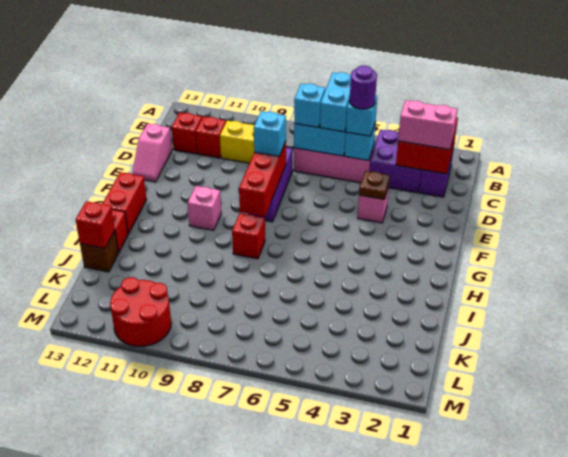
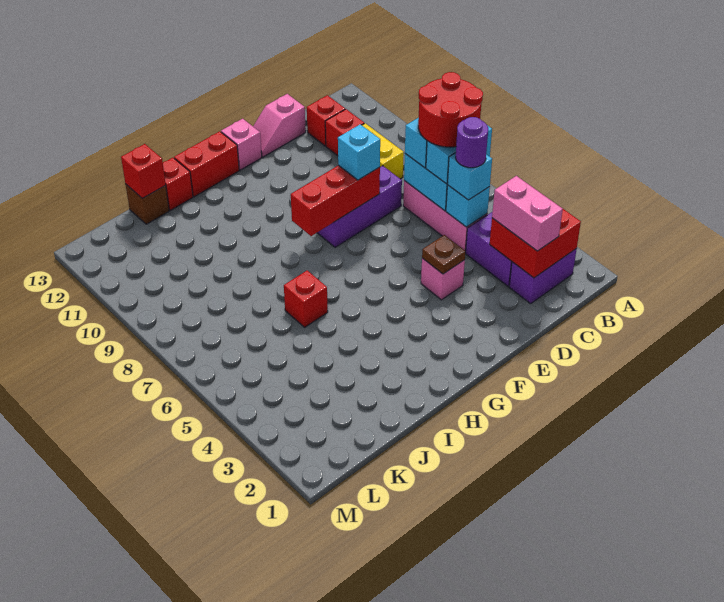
pink brick G10 level 1 -> pink brick F13 level 1
red brick H8 level 1 -> red brick I6 level 1
red round brick L10:M11 level 1 -> red round brick B6:C7 level 4

